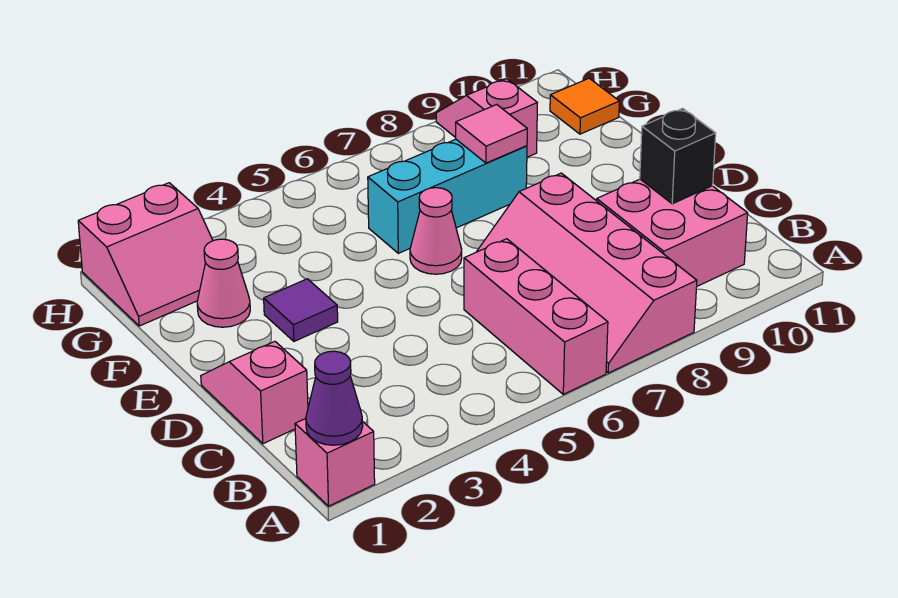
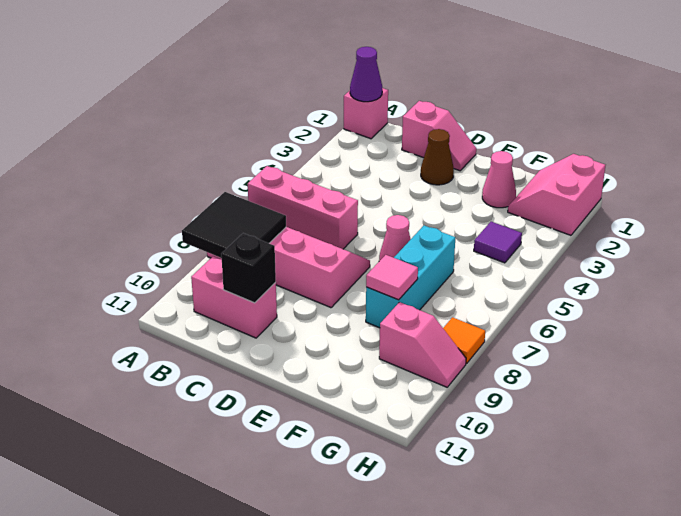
none -> black tile A8:B9 level 2
pink brick B9:C10 level 1 -> pink brick B10:C10 level 1
none -> brown cone D2 level 1
purple tile E3 level 1 -> purple tile G4 level 1
orange tile G11 level 1 -> orange tile H8 level 1

